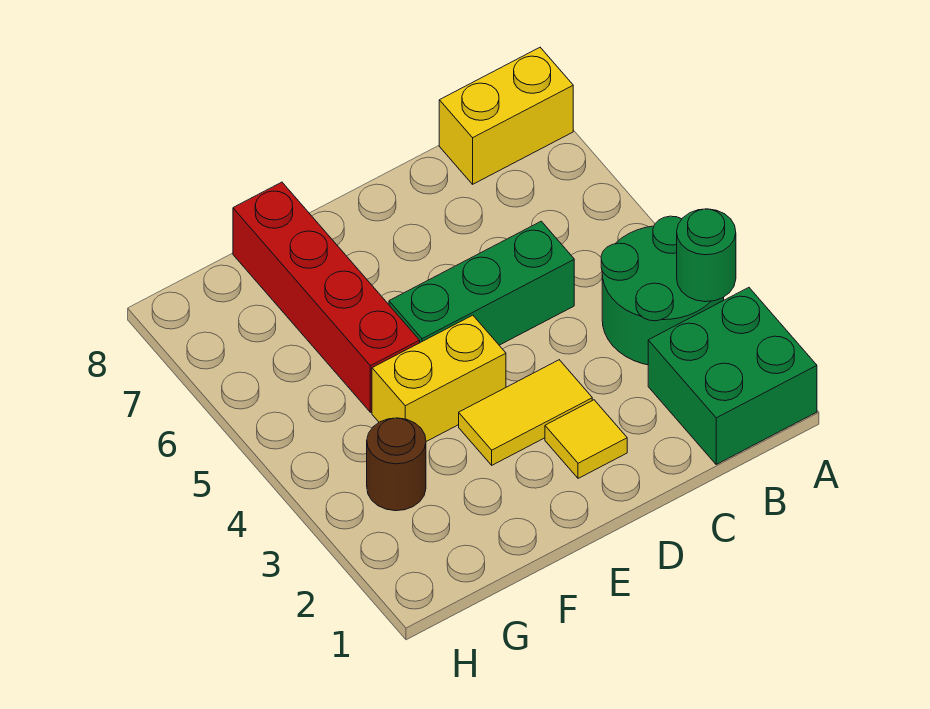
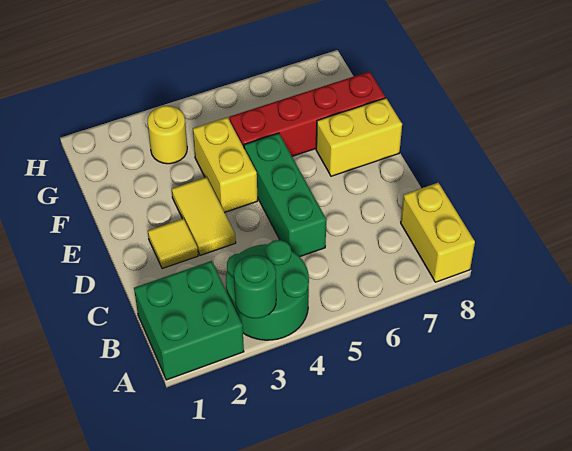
none -> yellow brick E7:E8 level 1
brown round brick G3 level 1 -> yellow round brick G3 level 1

